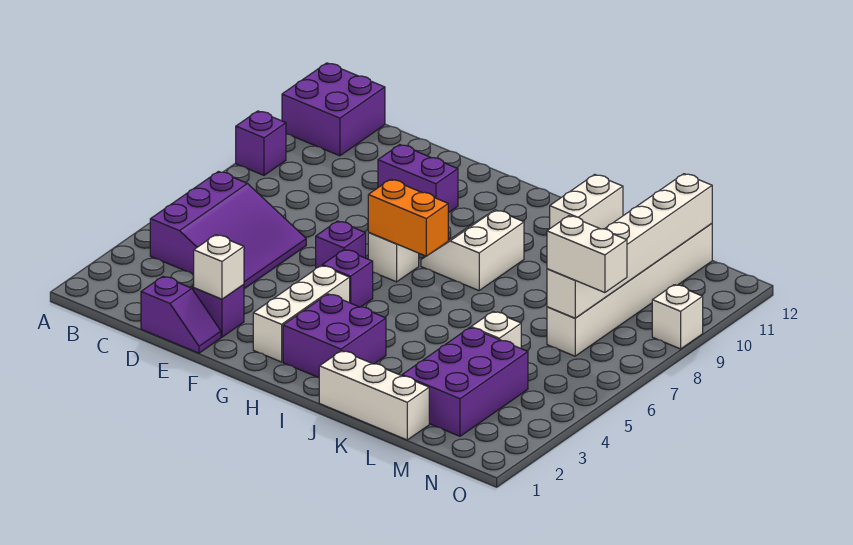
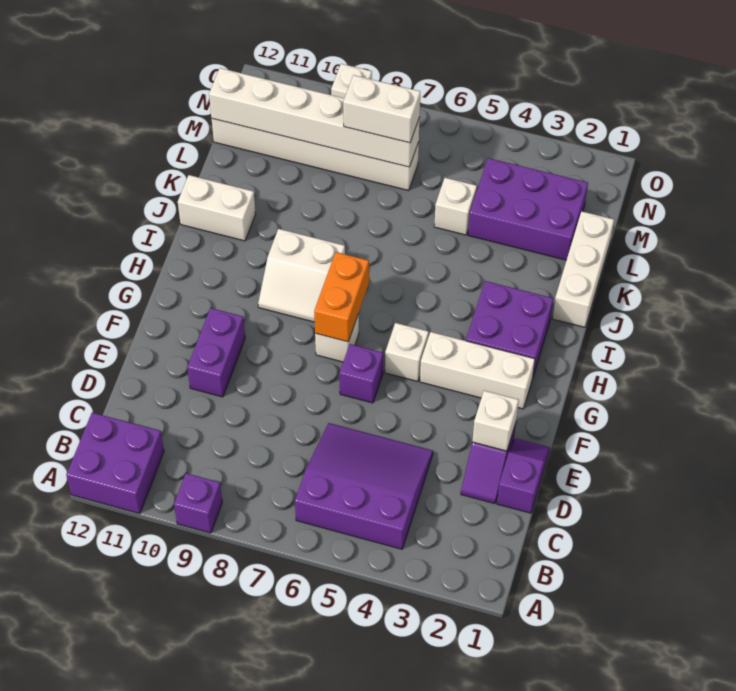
purple brick G5 level 1 -> white brick G5 level 1
white brick M7:N7 level 3 -> white brick M7:M8 level 3

